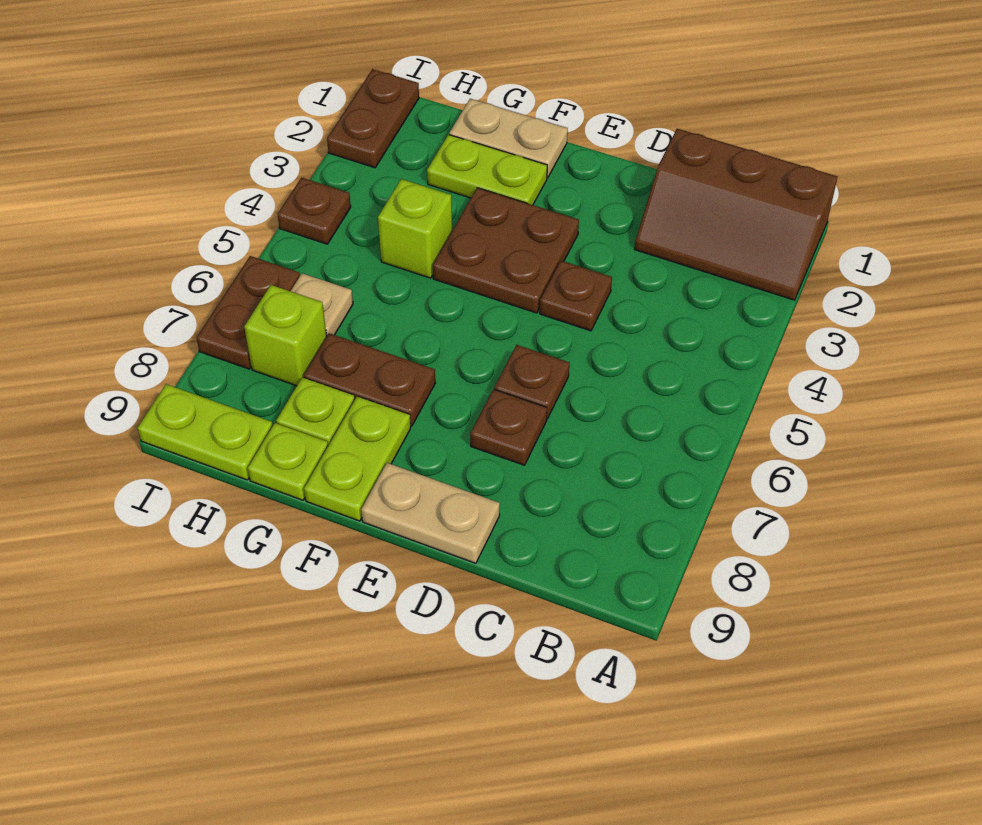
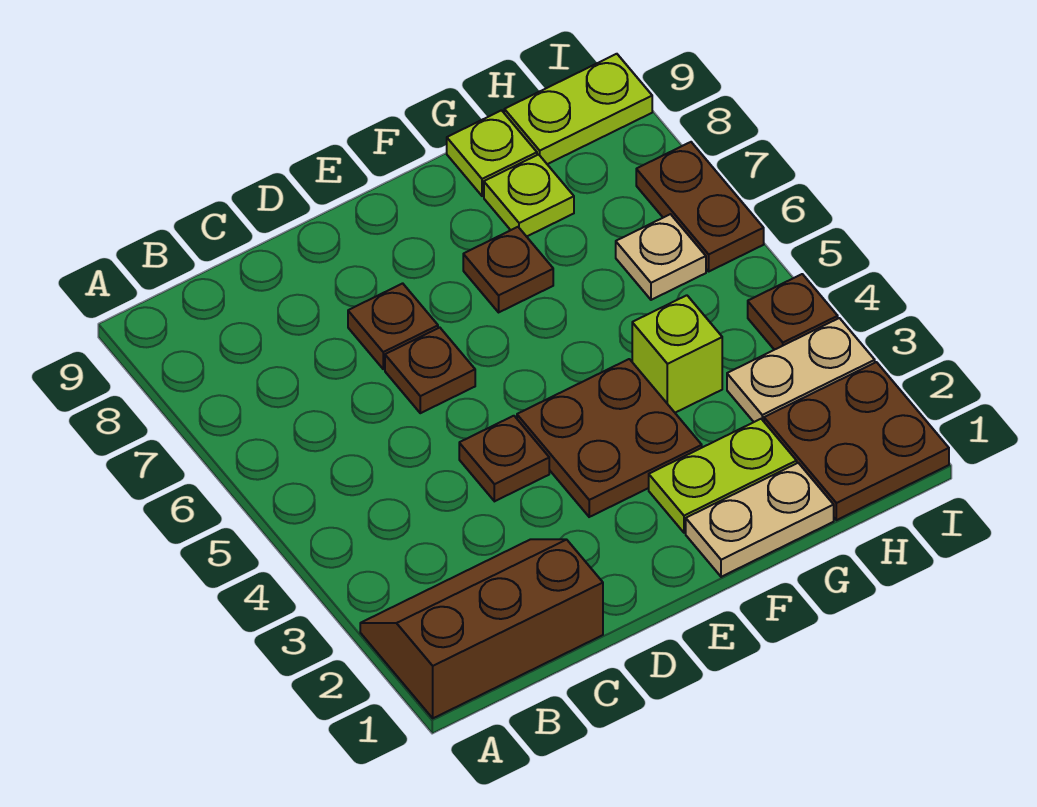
tan plate D9:E9 level 1 -> tan plate H3:I3 level 1
brown plate F7:G7 level 1 -> brown plate F7 level 1
lime plate F8:F9 level 1 -> none
lime brick H7 level 1 -> none
brown plate I1:I2 level 1 -> brown plate H1:I2 level 1

